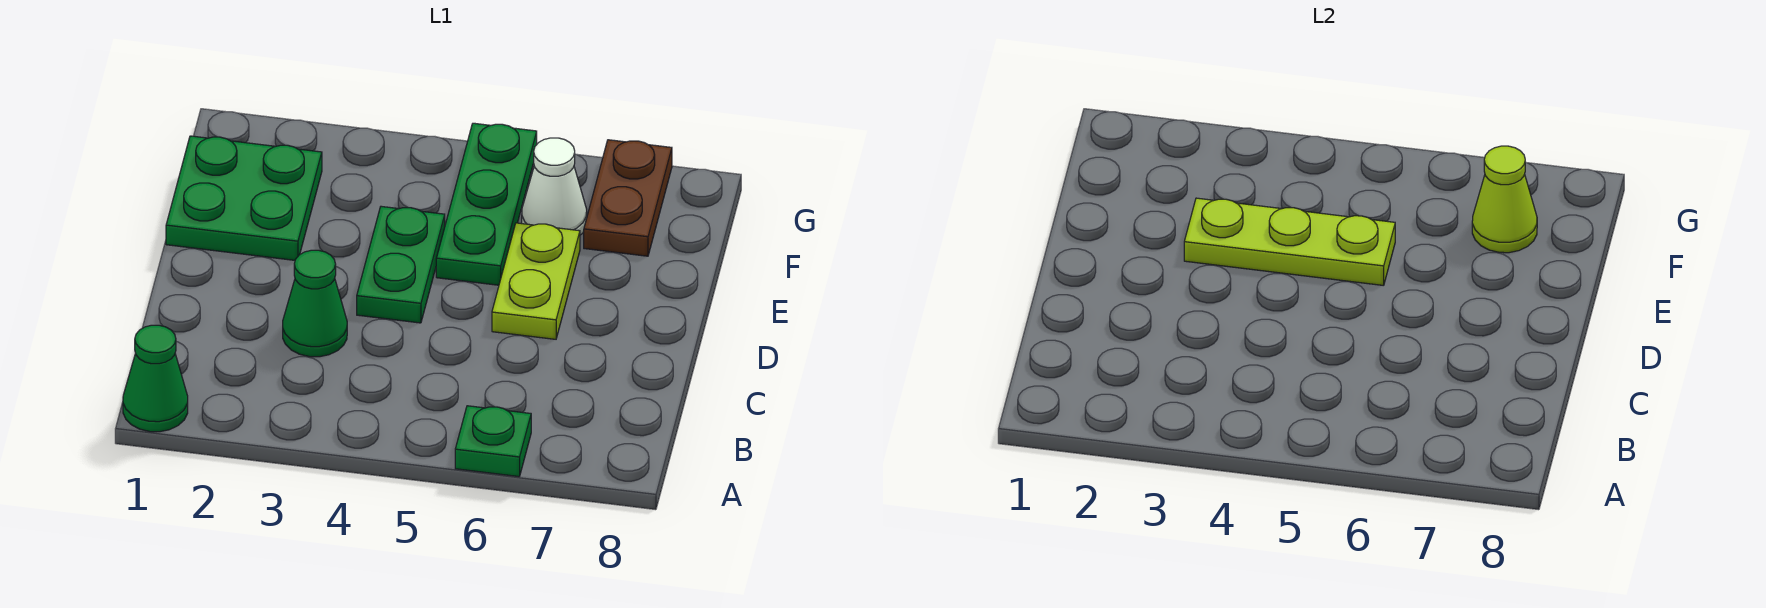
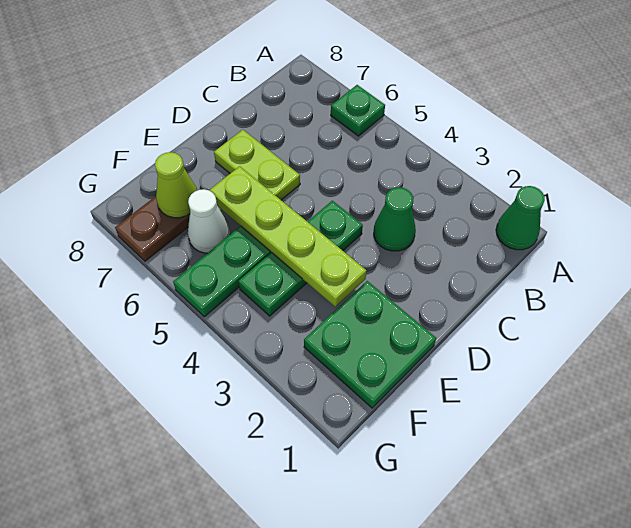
green plate D4:E4 level 1 -> green plate D4:F4 level 1
lime plate D6:E6 level 1 -> lime plate D6:D7 level 1
lime plate E3:E5 level 2 -> lime plate E3:E6 level 2

